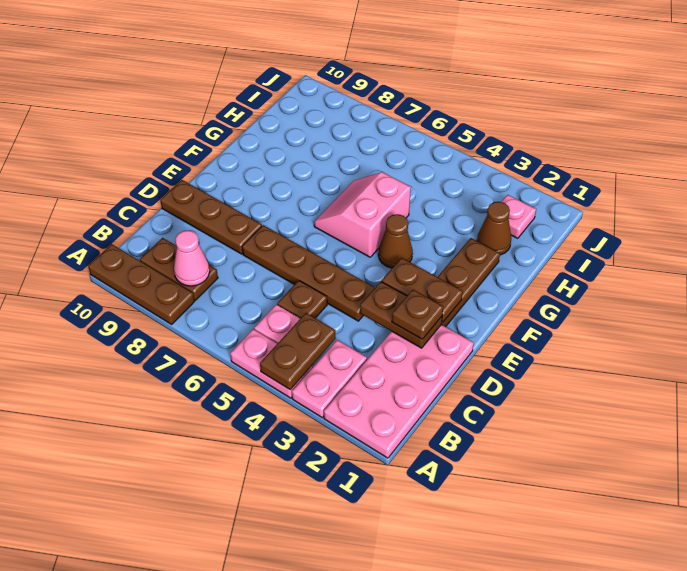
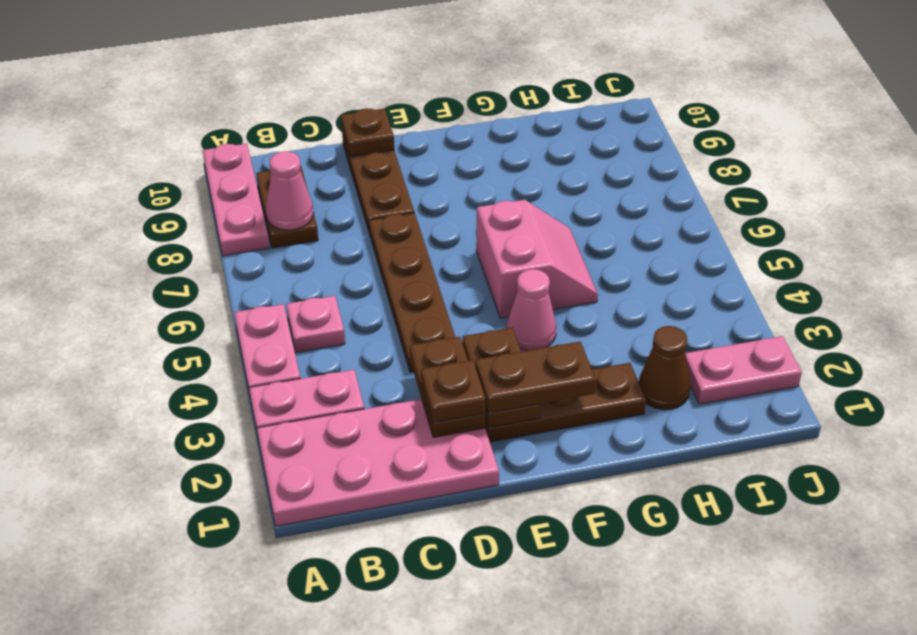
brown plate A4:B4 level 2 -> brown plate E2:F2 level 3
brown plate A8:A10 level 1 -> pink plate A8:A10 level 1
brown plate C5 level 1 -> brown plate D10 level 2
brown cone F4 level 1 -> pink cone F4 level 1
pink slope F5:G6 level 1 top 5 -> pink slope F5:G6 level 1 top F
pink plate I2 level 1 -> pink plate I2:J2 level 1

